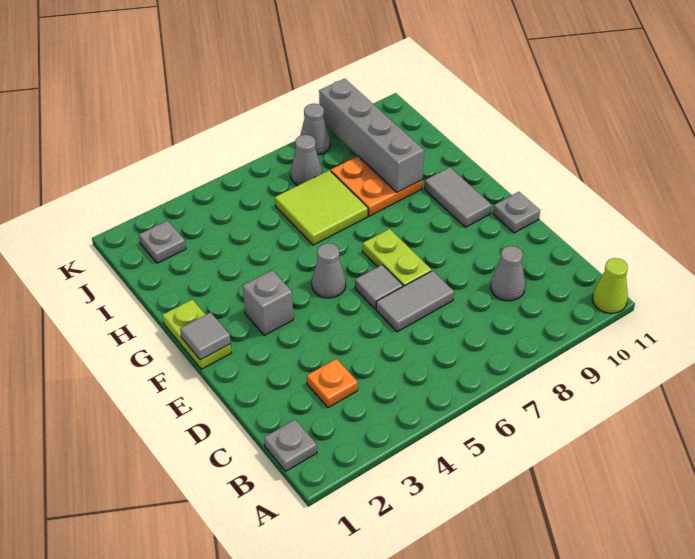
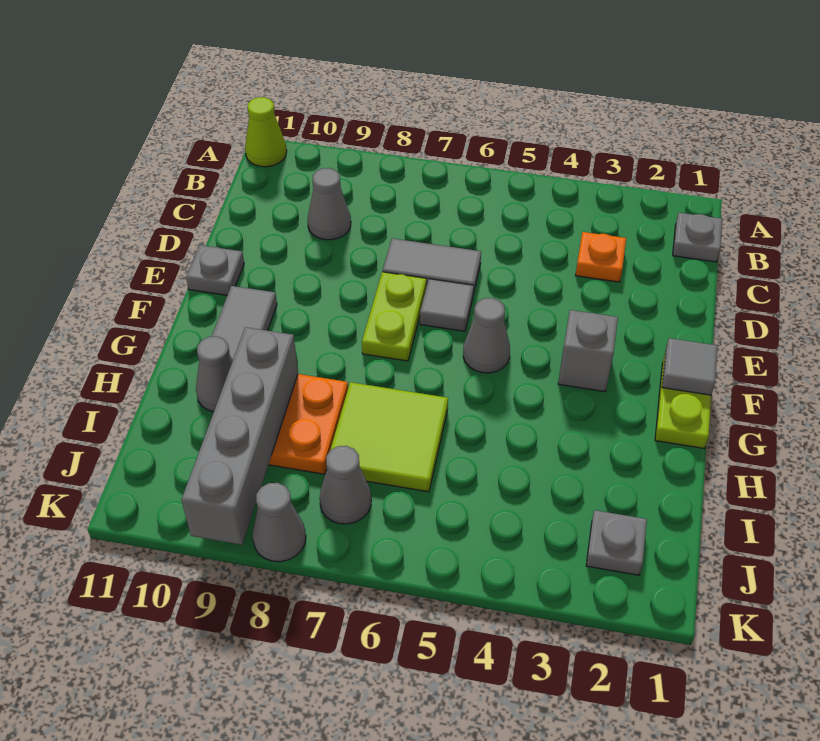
none -> grey cone H10 level 1

